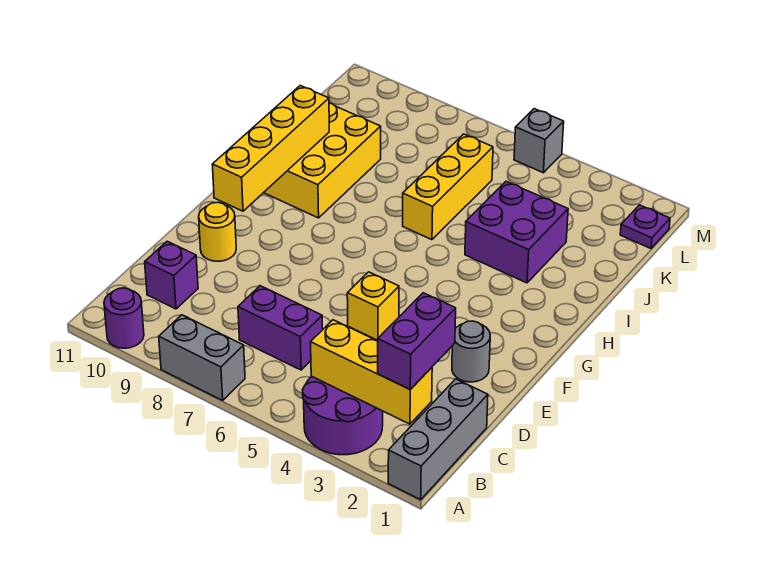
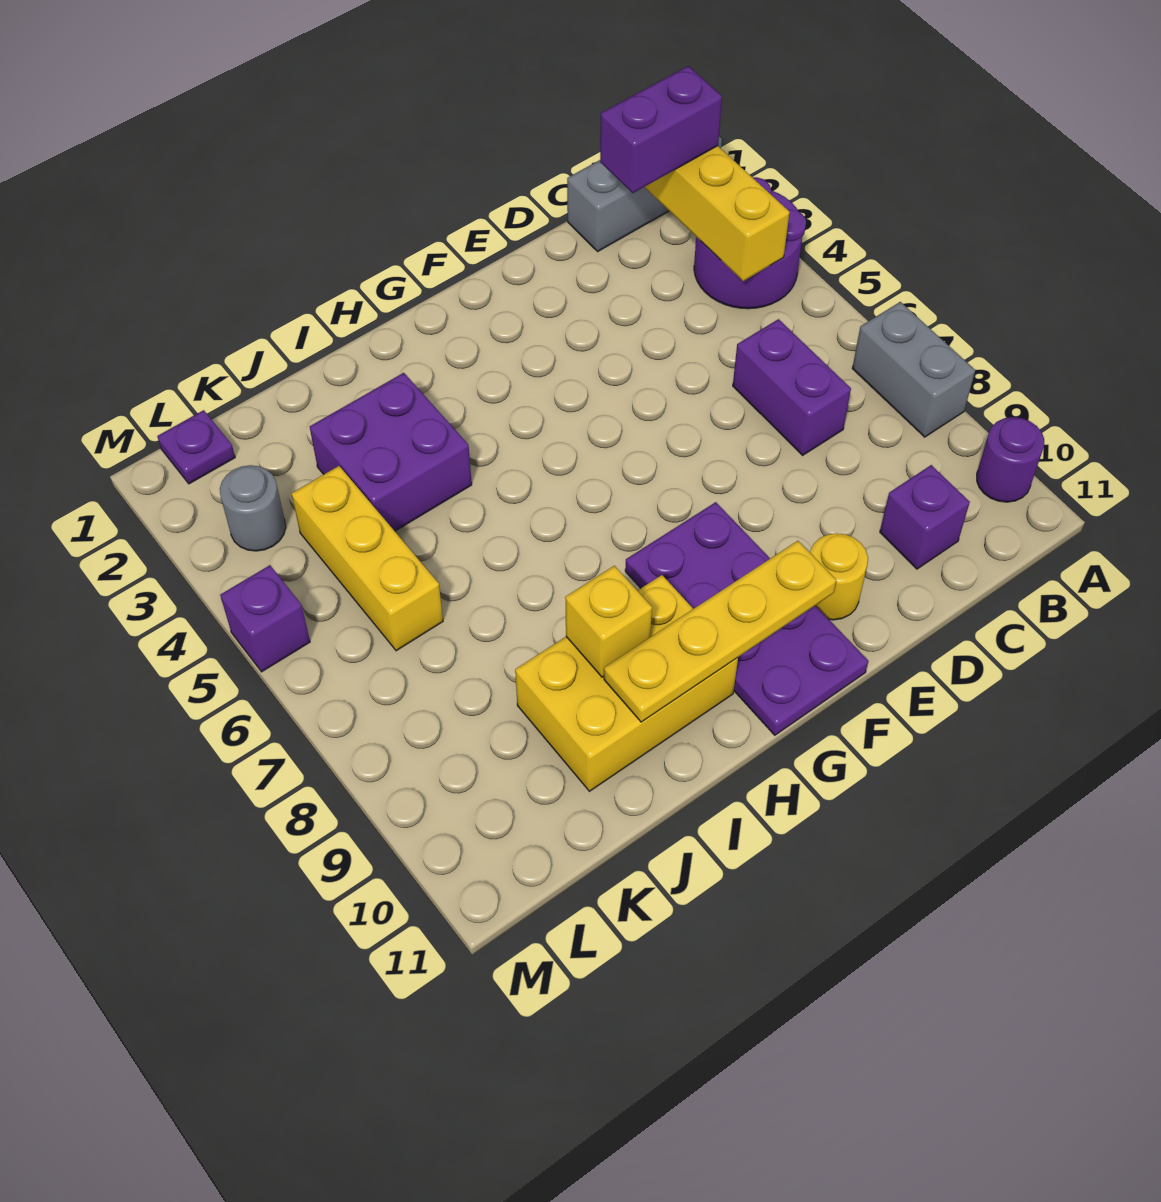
grey round brick E2 level 1 -> grey round brick L3 level 1
yellow brick E5 level 1 -> yellow brick I9 level 2
none -> purple plate F8:G11 level 1
yellow brick F10:I10 level 2 -> yellow plate F10:I10 level 2
yellow brick I6:K6 level 1 -> yellow brick K4:K6 level 1
grey brick M5 level 1 -> purple brick M5 level 1

